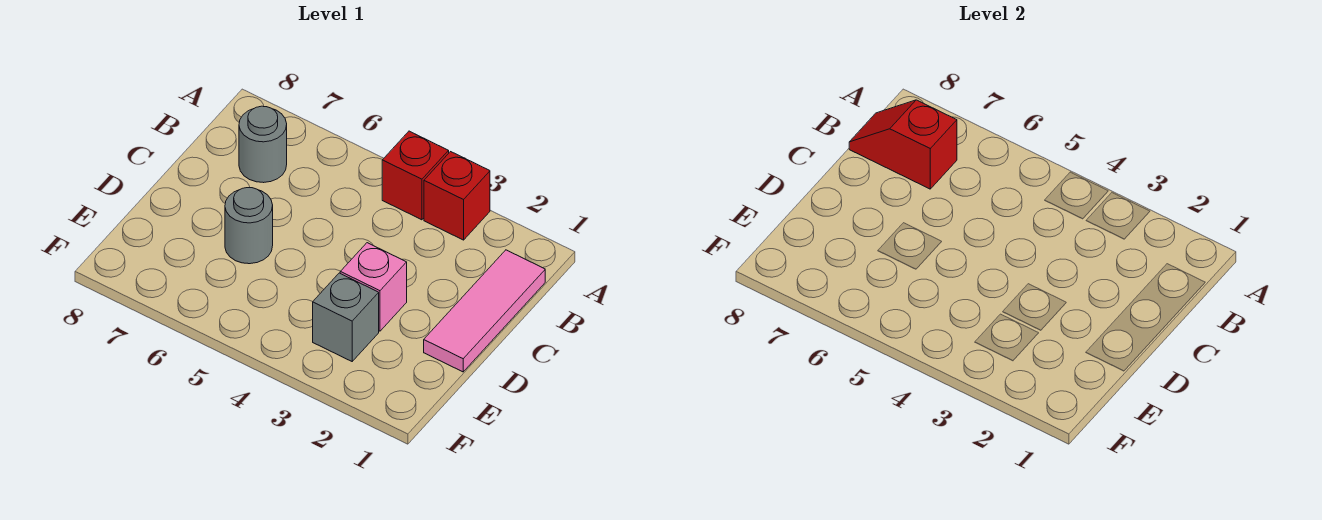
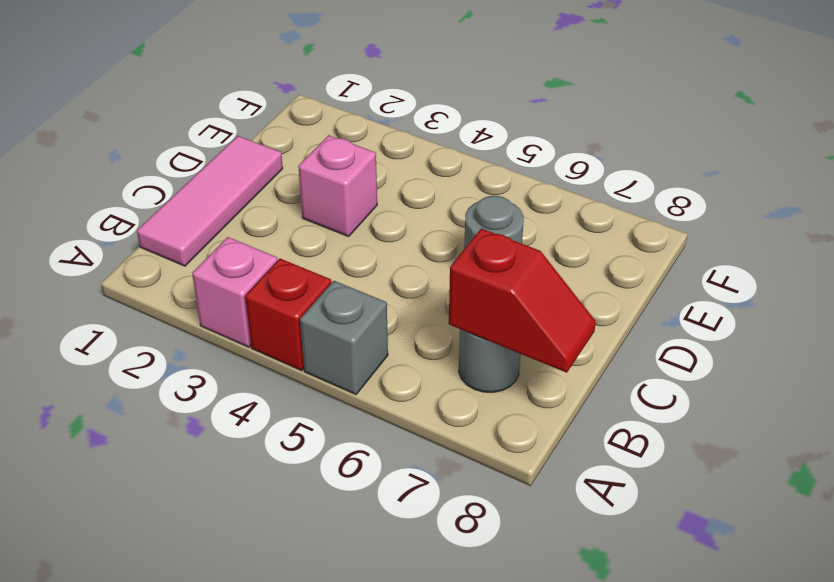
red brick A3 level 1 -> pink brick A3 level 1
grey brick E3 level 1 -> grey brick A5 level 1

